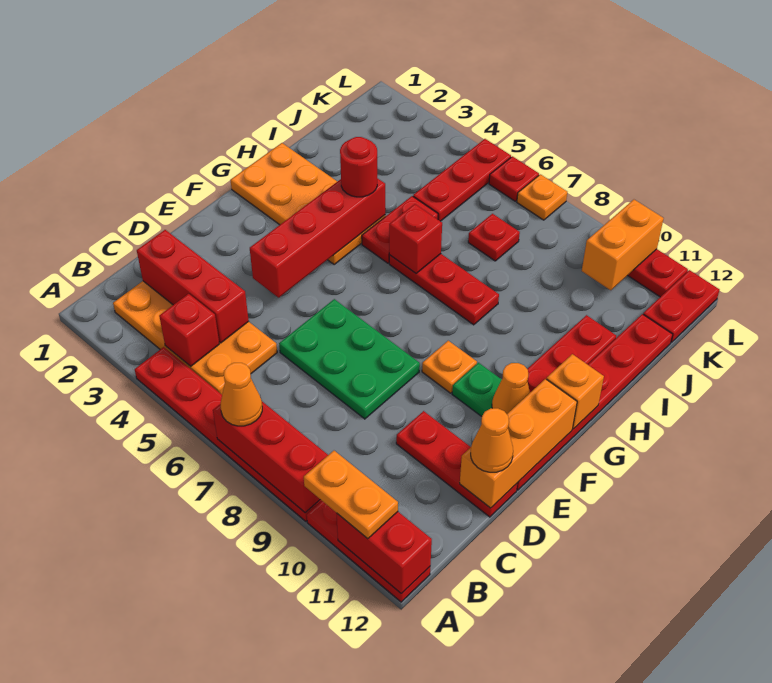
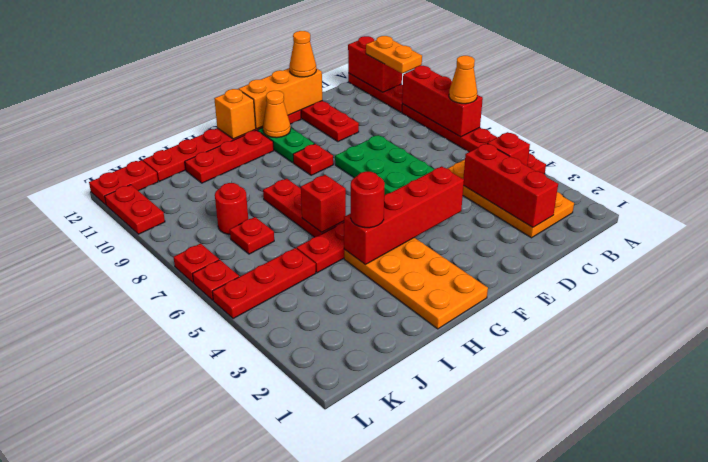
orange plate F9 level 1 -> red plate F9 level 1
none -> red round brick J8 level 1
orange brick K10:L10 level 2 -> none
orange plate L7 level 1 -> red plate L7 level 1

